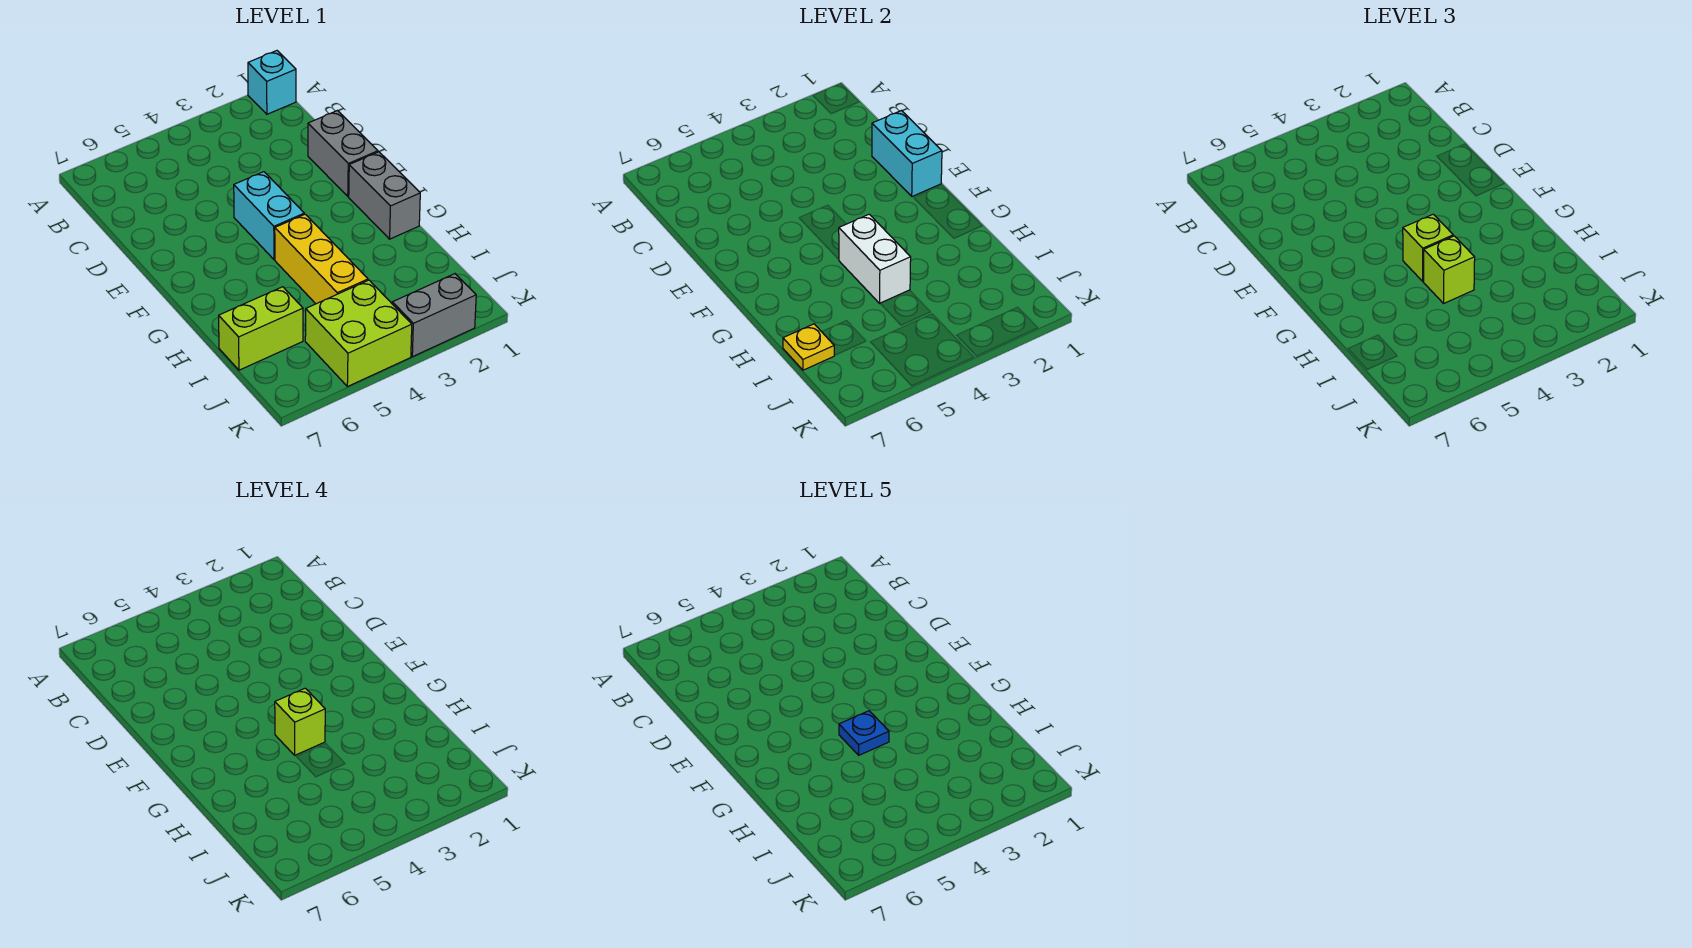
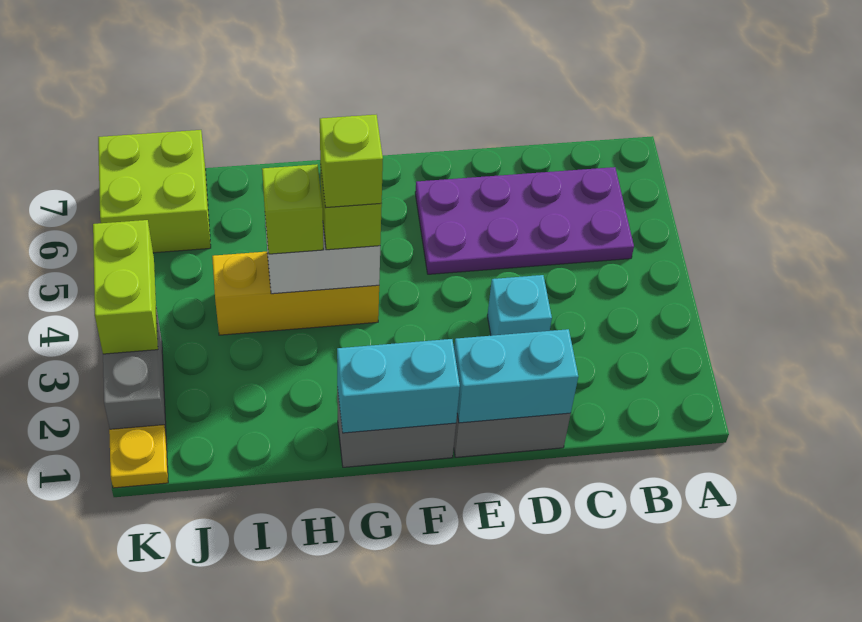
cyan brick A1 level 1 -> cyan brick D3 level 1
none -> purple plate B5:E6 level 1
cyan brick E4:F4 level 1 -> cyan brick F1:G1 level 2
blue plate G4 level 5 -> none
lime brick I6:I7 level 1 -> lime brick K3:K4 level 2
yellow plate I7 level 2 -> yellow plate K1 level 1
lime brick J4:K5 level 1 -> lime brick J6:K7 level 1

